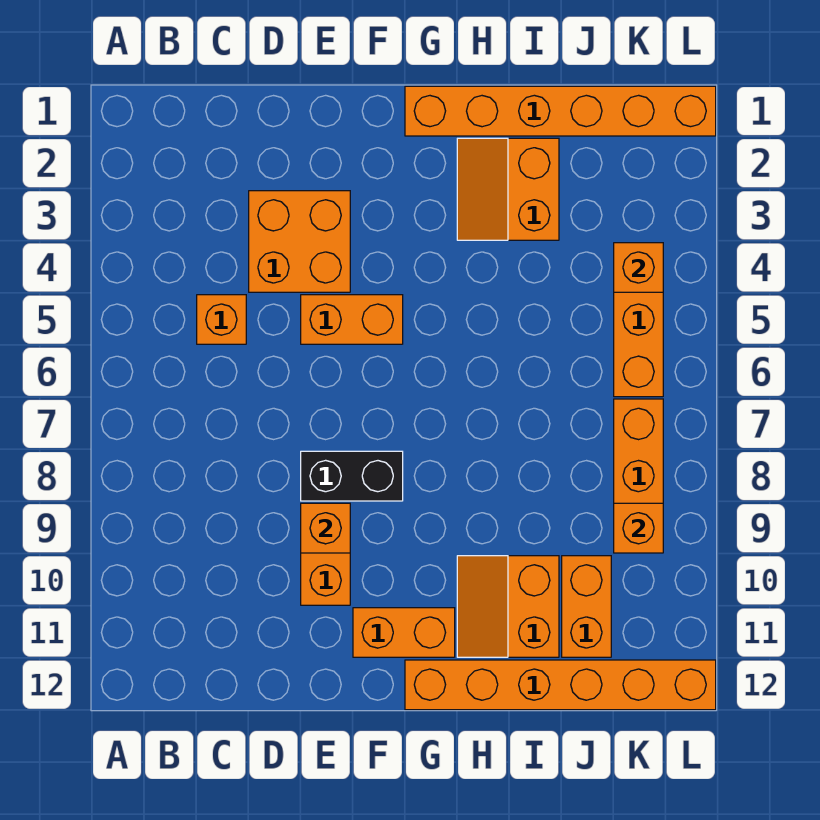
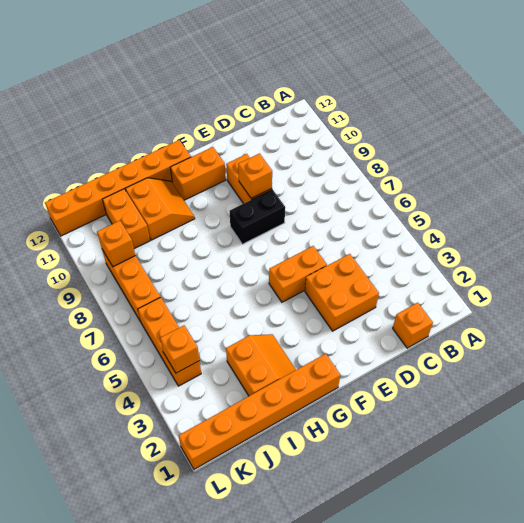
orange brick C5 level 1 -> orange brick C1 level 1

